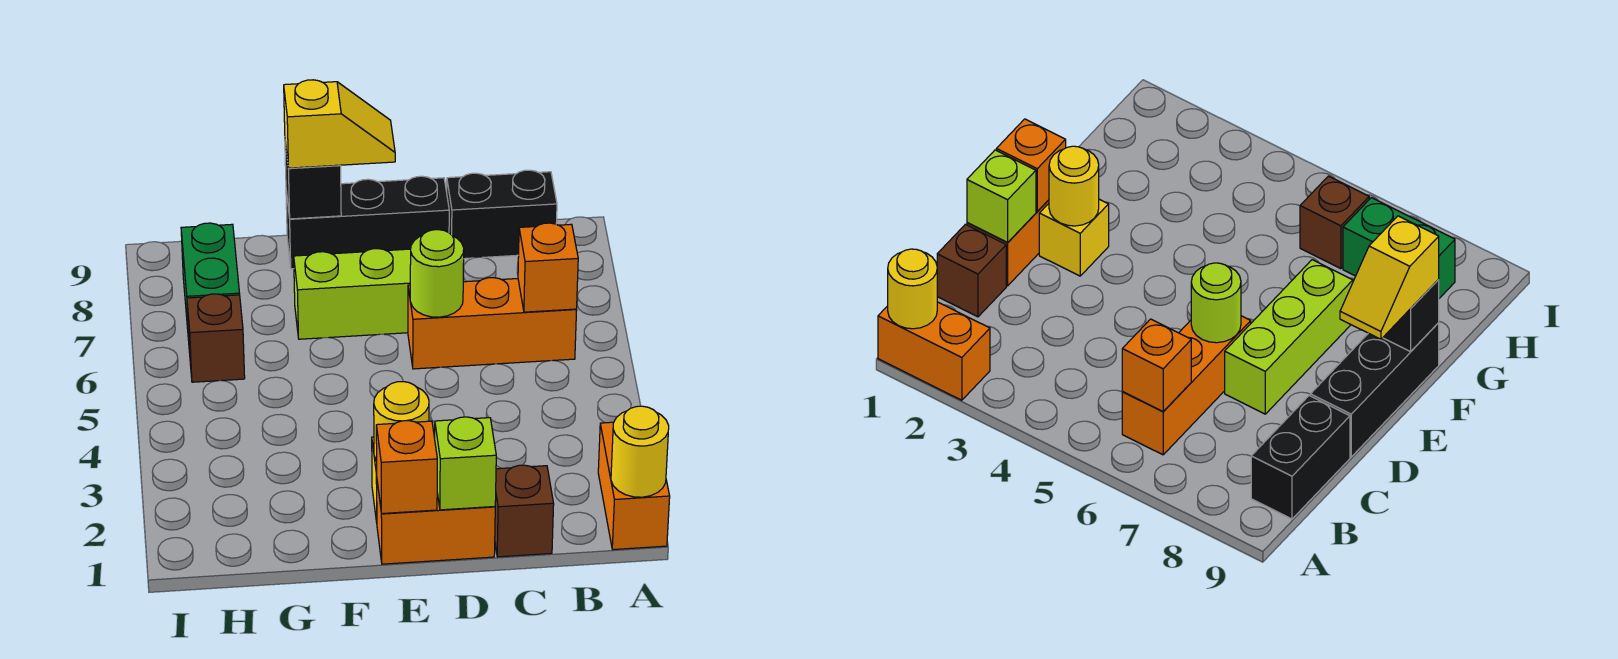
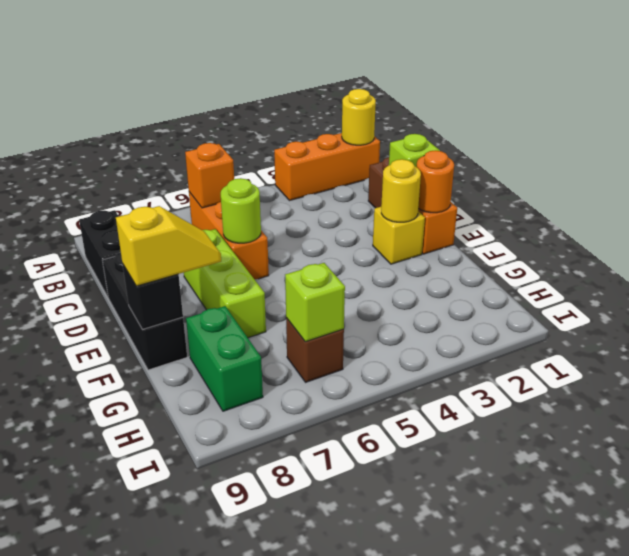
orange brick A1:A2 level 1 -> orange brick A1:A3 level 1
orange brick E1 level 2 -> orange round brick E1 level 2
yellow slope E9:F9 level 3 top F -> yellow slope F8:F9 level 3 top 9
none -> lime brick H6 level 2
green brick H7:H8 level 1 -> green brick G8:H8 level 1

